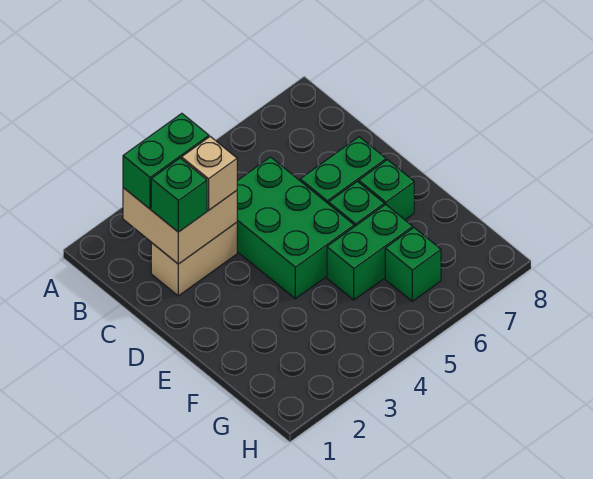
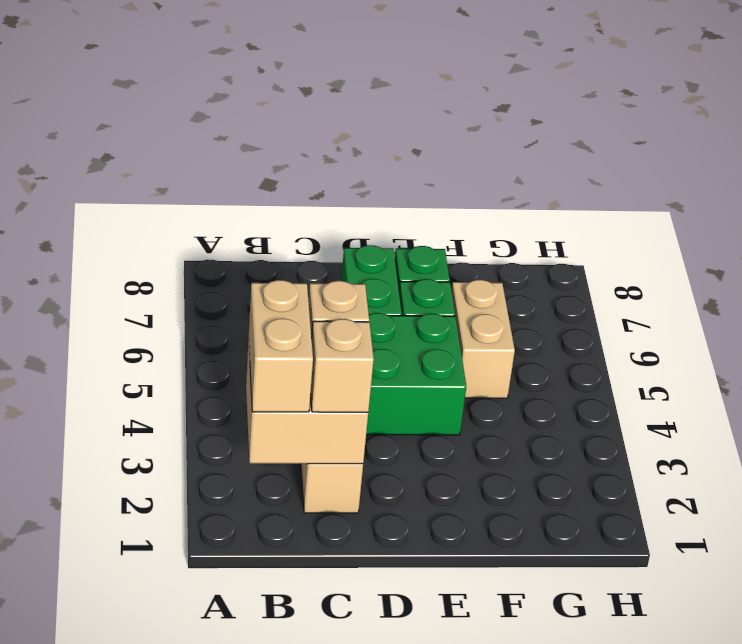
green brick B2:B3 level 3 -> tan brick B2:B3 level 3
green brick C2 level 3 -> tan brick C2 level 3
green brick F5:F6 level 1 -> tan brick F5:F6 level 1
green brick G6 level 1 -> none

